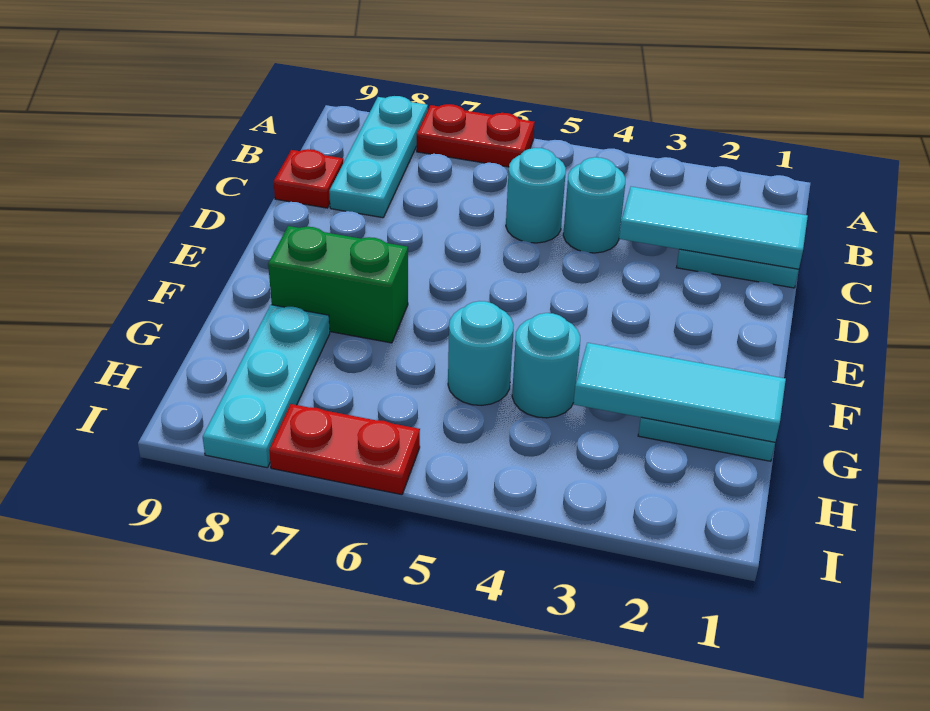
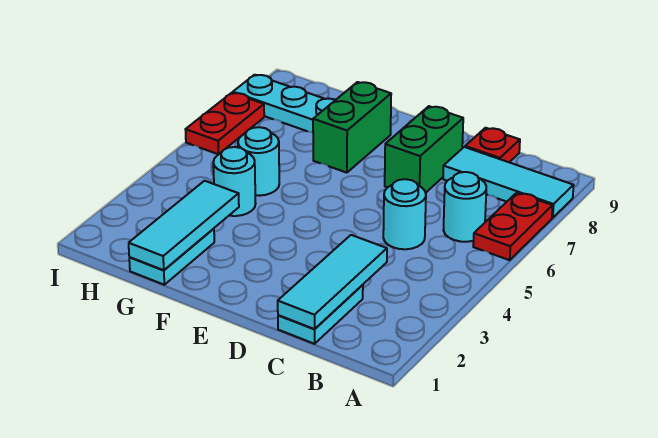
cyan plate A8:C8 level 1 -> cyan tile A8:C8 level 1
cyan round brick C4 level 1 -> cyan round brick B6 level 1
none -> green brick D7:D8 level 1

